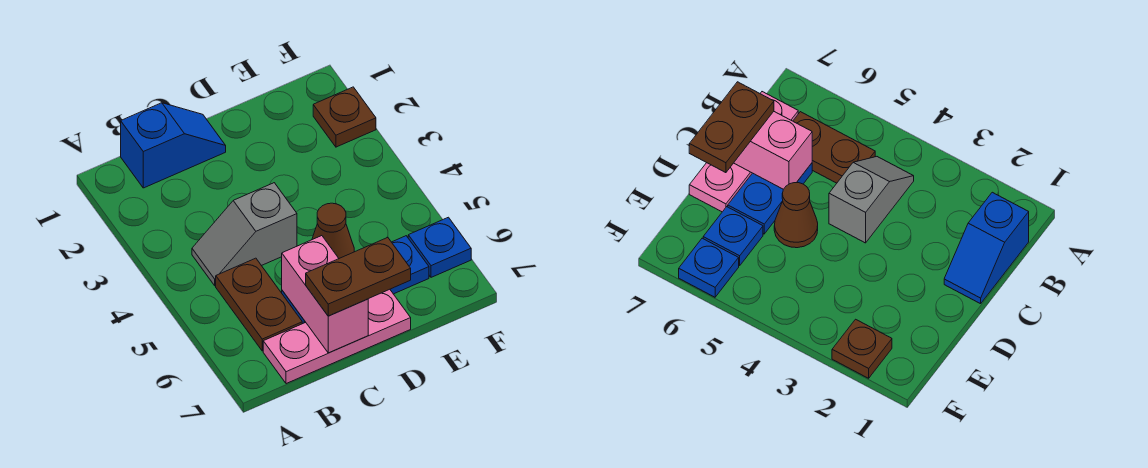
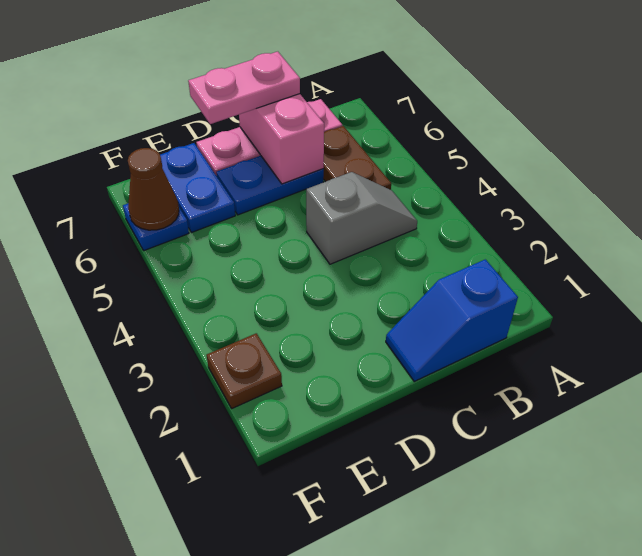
brown plate C7:D7 level 3 -> pink plate C7:D7 level 3
brown cone D5 level 1 -> brown cone F6 level 2
blue plate E6 level 1 -> blue plate E6:E7 level 1

